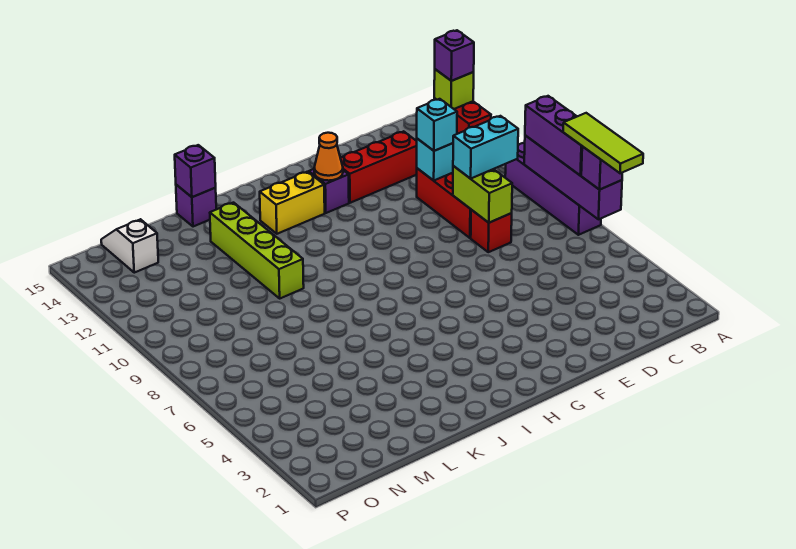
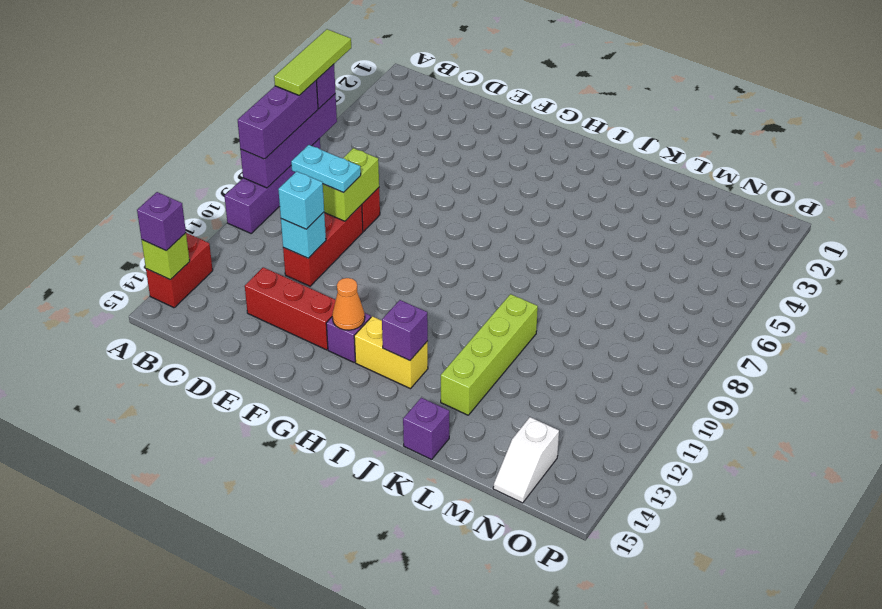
cyan brick C9:D9 level 3 -> cyan plate C9:D9 level 3
purple brick K15 level 2 -> purple brick I13 level 2

